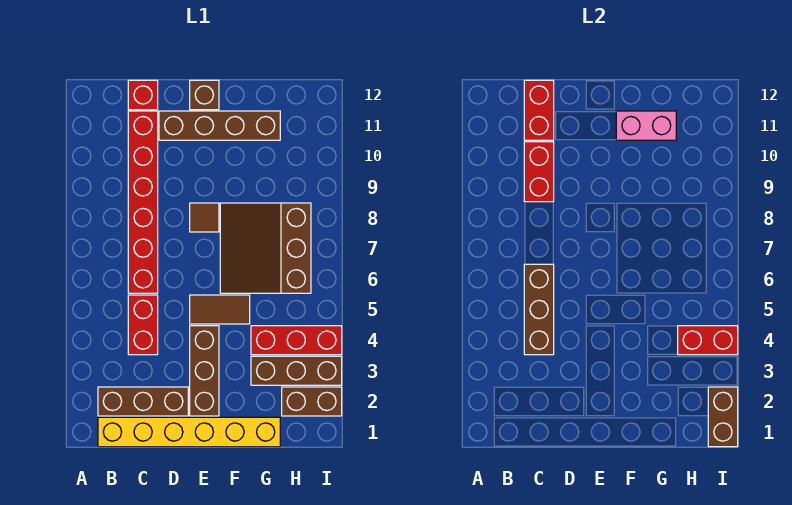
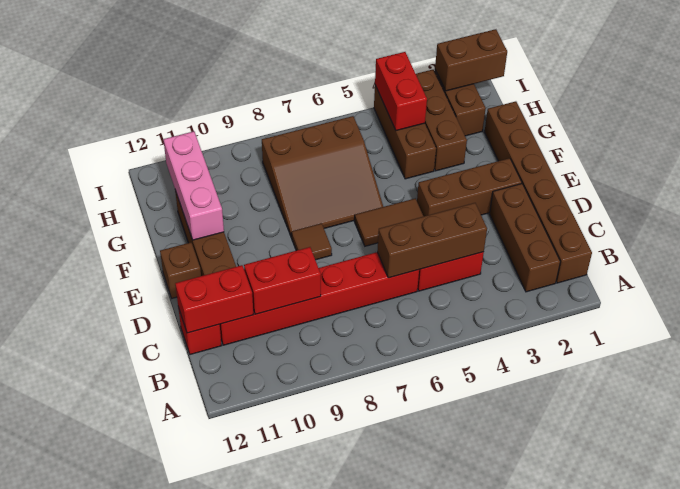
yellow brick B1:G1 level 1 -> brown brick B1:G1 level 1
brown tile E5:F5 level 1 -> brown tile E5:E6 level 1
pink brick F11:G11 level 2 -> pink brick F11:H11 level 2
red brick G4:I4 level 1 -> brown brick G4:I4 level 1

